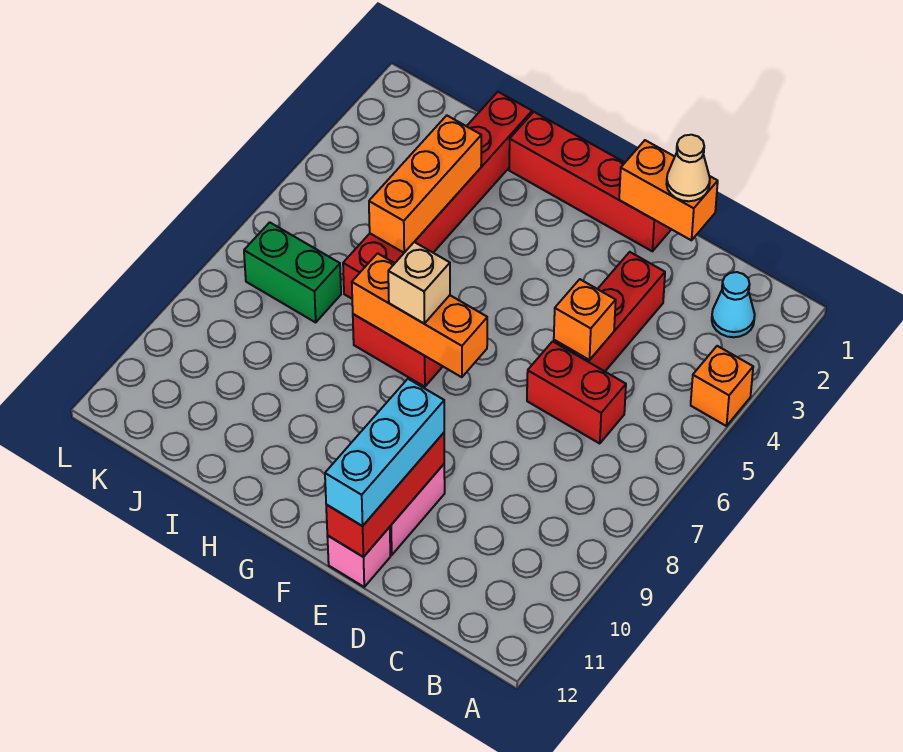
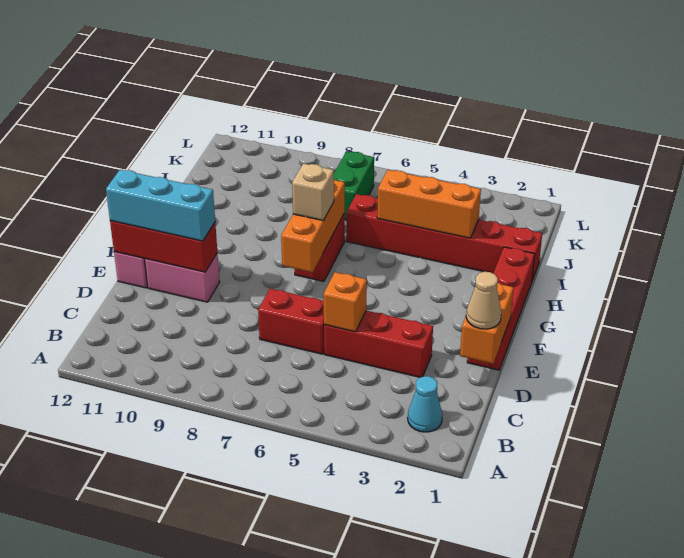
orange brick A4 level 1 -> none
red brick C6:D6 level 1 -> red brick D6:D7 level 1

